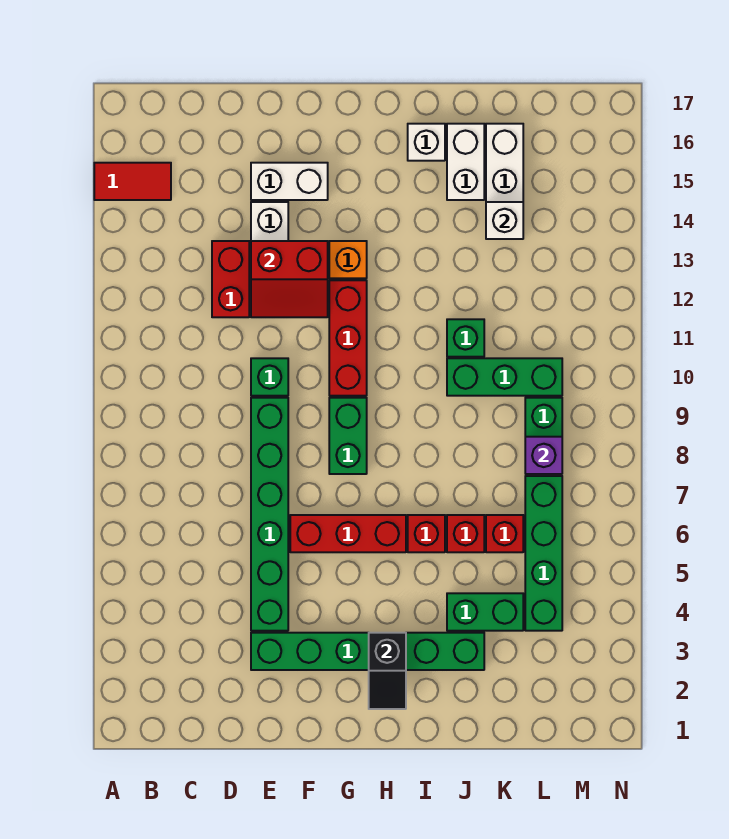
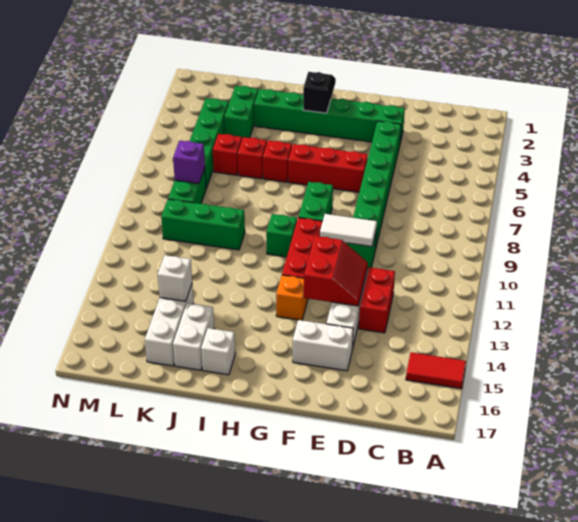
none -> white tile E10:F10 level 2
red slope E12:F13 level 2 top 13 -> red slope E12:F13 level 2 top F
green brick J4:K4 level 1 -> green brick K3:K4 level 1
green brick J11 level 1 -> green brick H10 level 1

